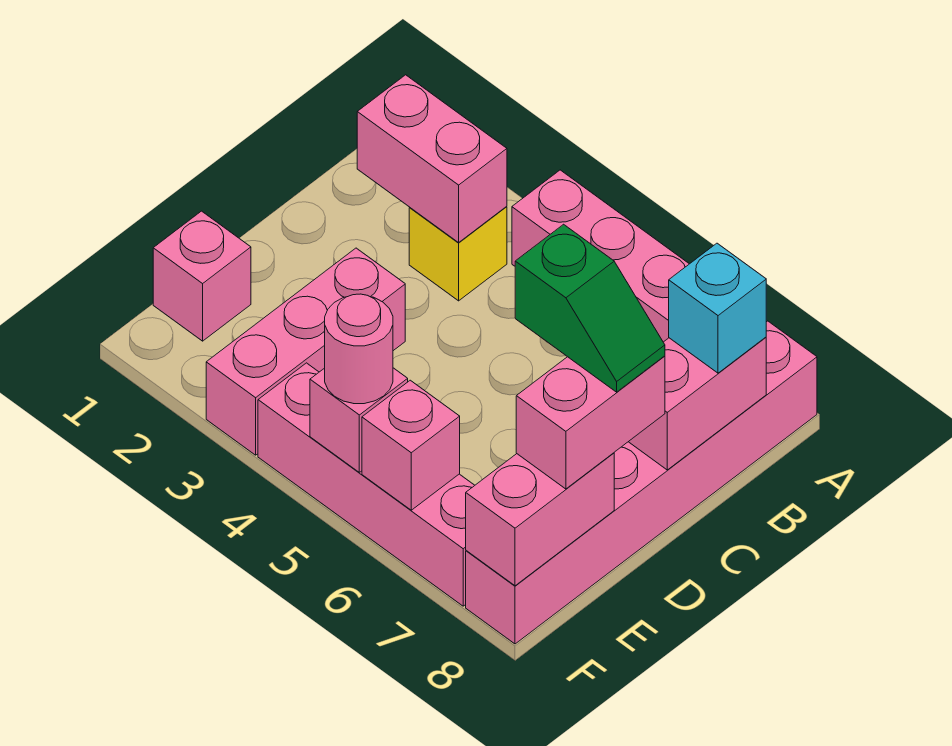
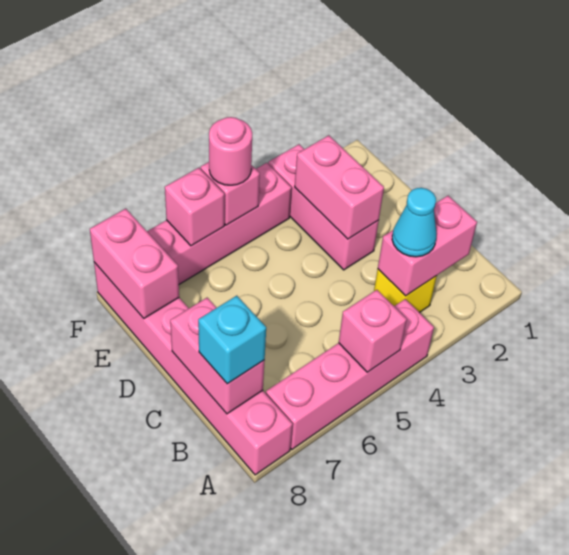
none -> cyan cone B3 level 3
green slope D7:D8 level 4 top 7 -> none
pink brick D8:E8 level 3 -> pink brick D3:E3 level 2
pink brick E1 level 1 -> pink brick A5 level 2

